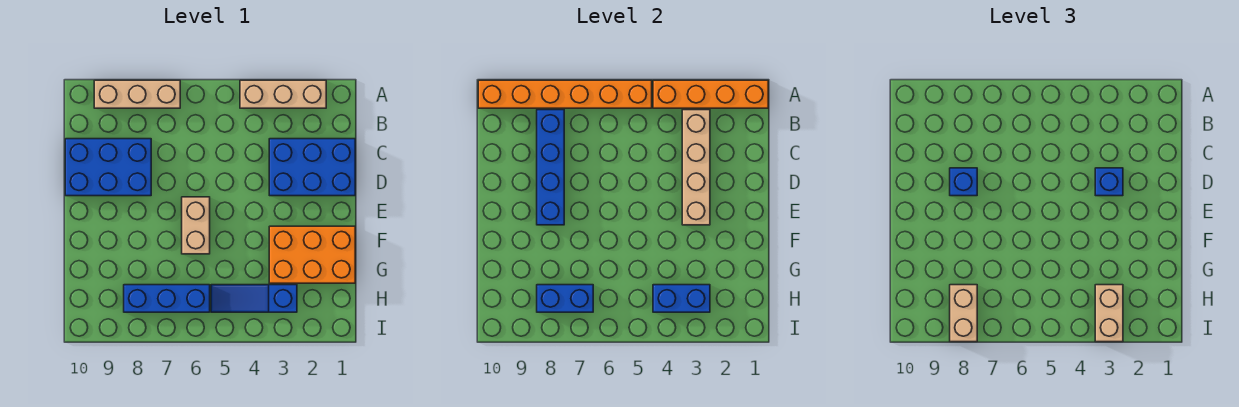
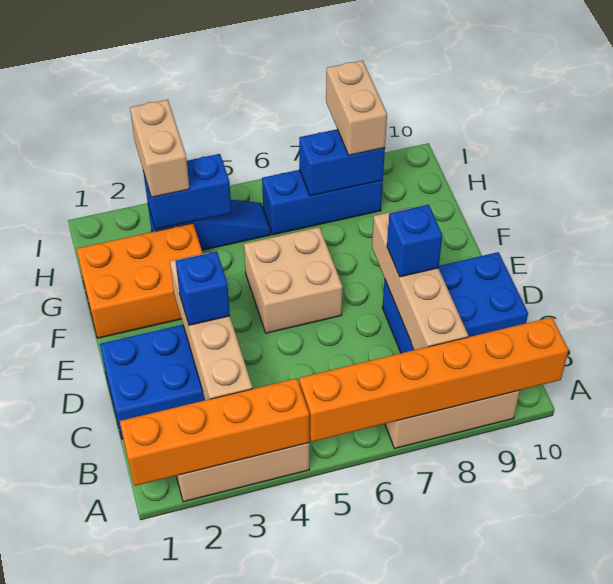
blue brick B8:E8 level 2 -> tan brick B8:E8 level 2
tan brick E6:F6 level 1 -> tan brick E5:F6 level 1

